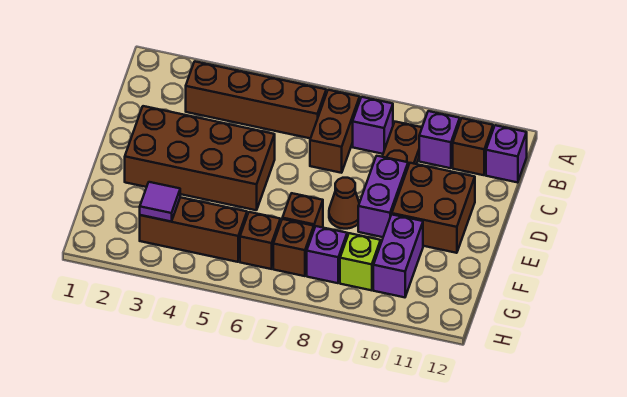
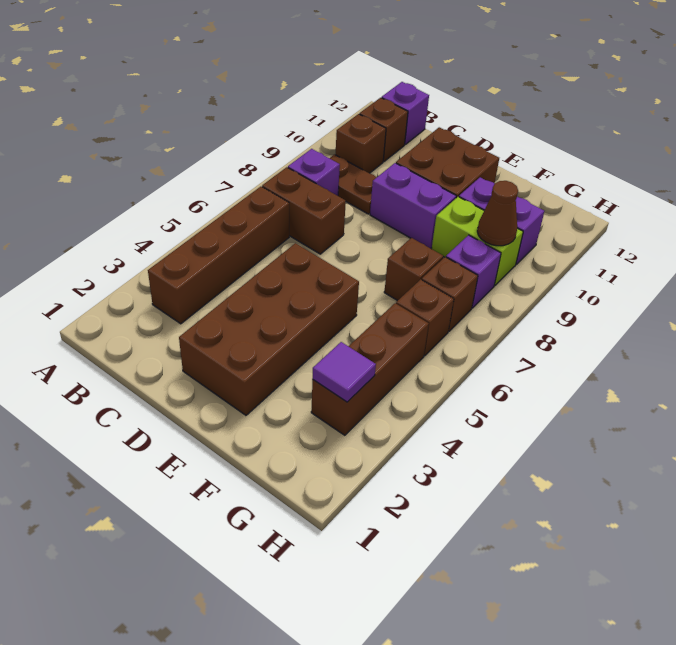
purple brick B10 level 1 -> brown brick B10 level 1
brown cone E8 level 1 -> brown cone G9 level 2
lime brick G9 level 1 -> lime brick F9:G9 level 1

